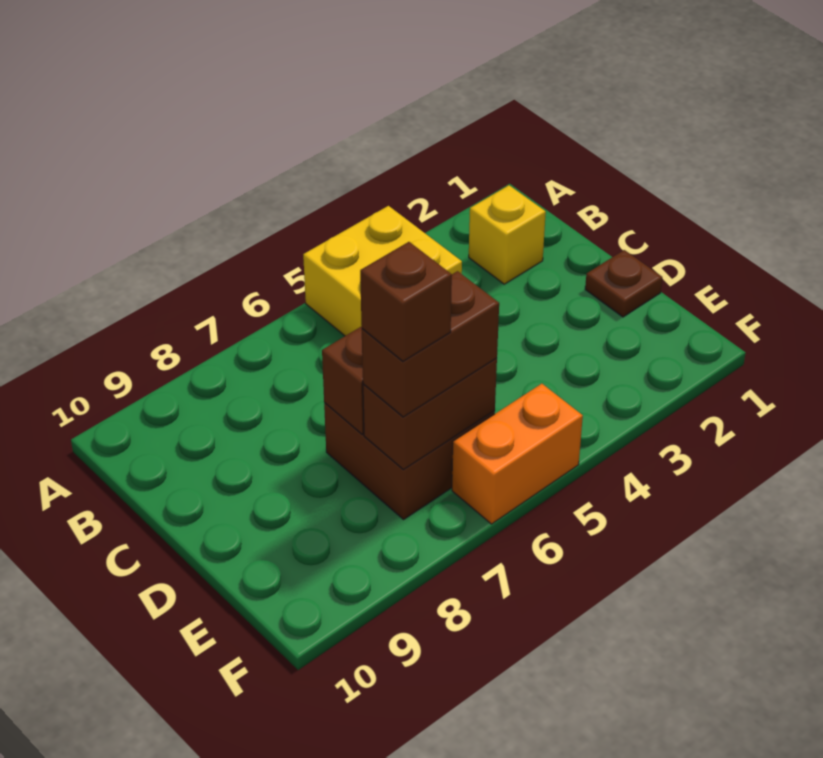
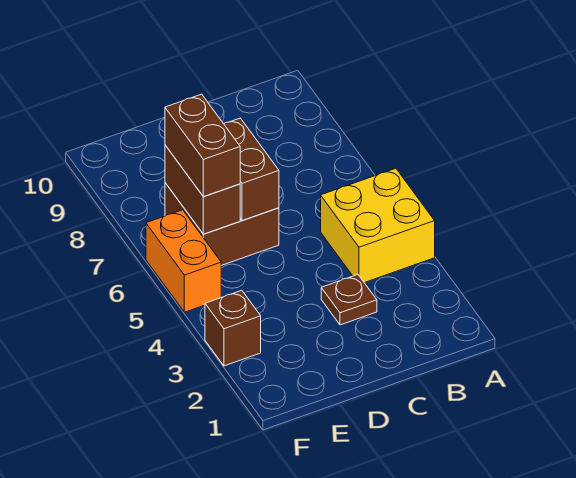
yellow brick B2 level 1 -> none
brown plate D1 level 1 -> brown plate C3 level 1
brown brick E7 level 4 -> brown brick F3 level 1

